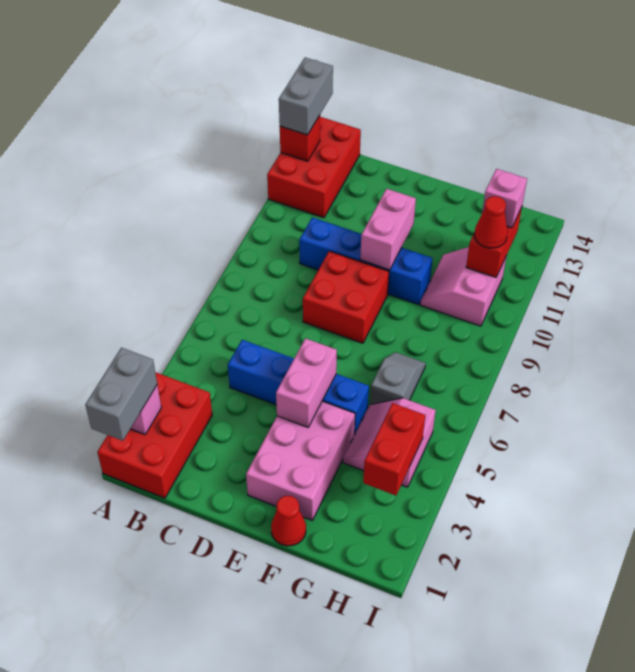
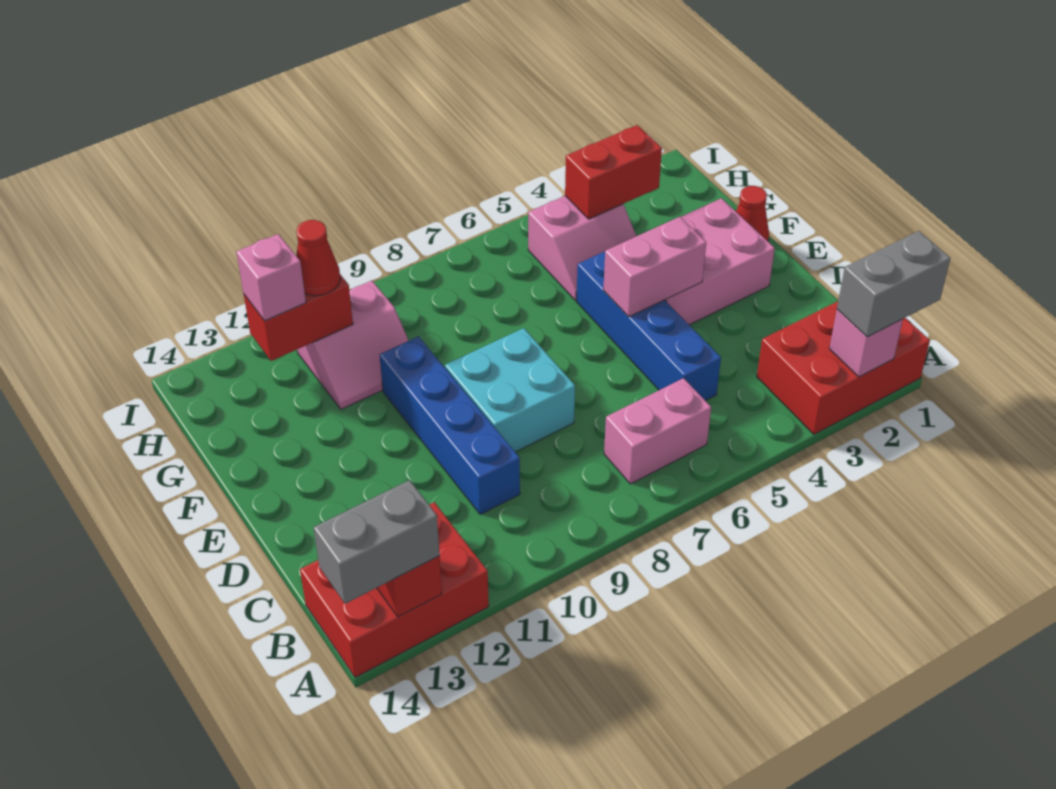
red brick D8:E9 level 1 -> cyan brick D8:E9 level 1
pink brick E10:E11 level 2 -> pink brick B6:B7 level 1
grey slope G6:G7 level 1 top 6 -> none

